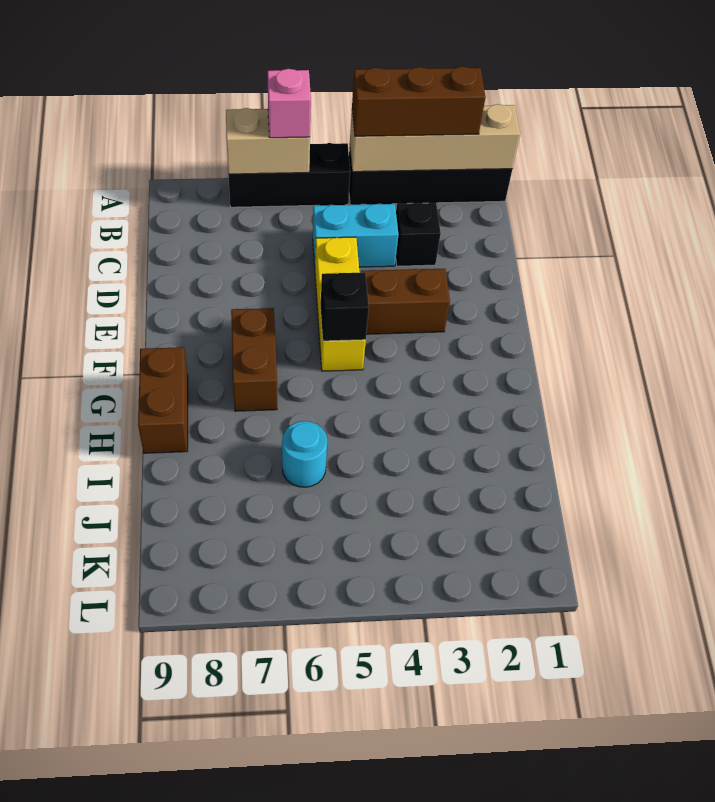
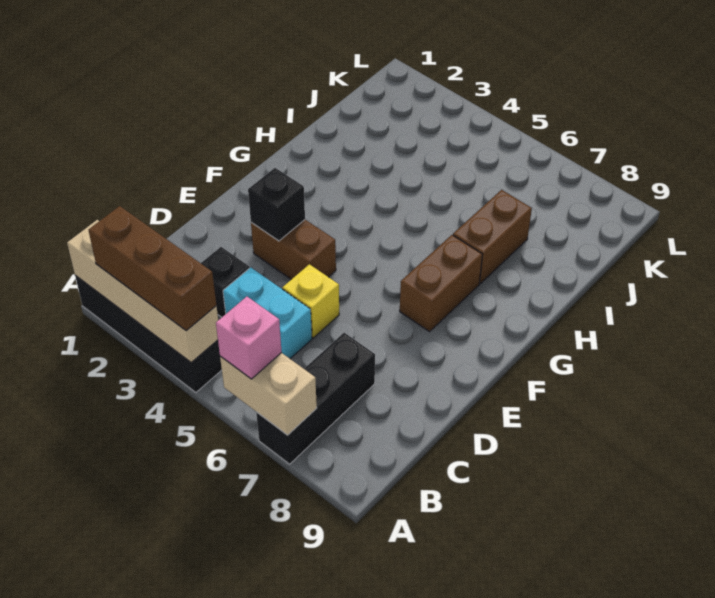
black brick A5:A7 level 1 -> black brick A7:C7 level 1
yellow brick D5:F5 level 1 -> yellow brick D5 level 1
black brick F5 level 2 -> black brick E3 level 2
brown brick G9:H9 level 1 -> brown brick H7:I7 level 1
cyan round brick I6 level 1 -> none

